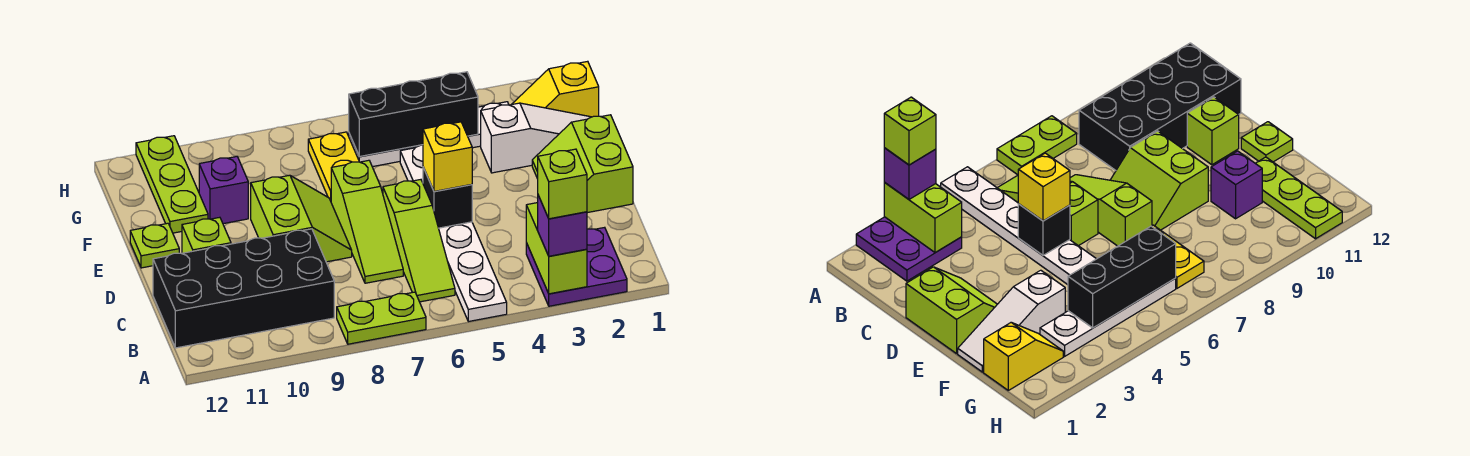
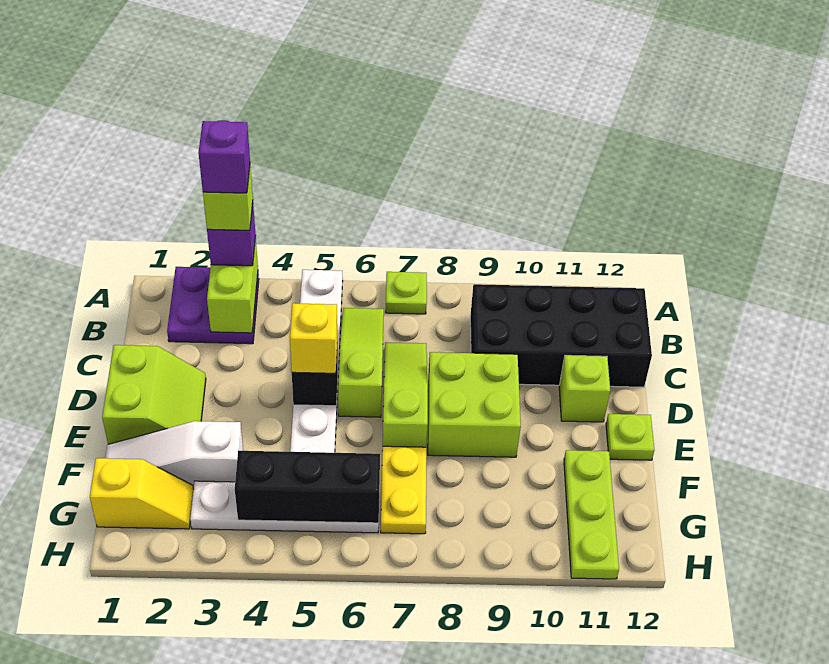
lime plate A7:A8 level 1 -> lime plate A7 level 1
lime slope D8:E9 level 1 top 9 -> lime brick D8:E9 level 1
purple brick F10 level 1 -> purple brick A3 level 5

